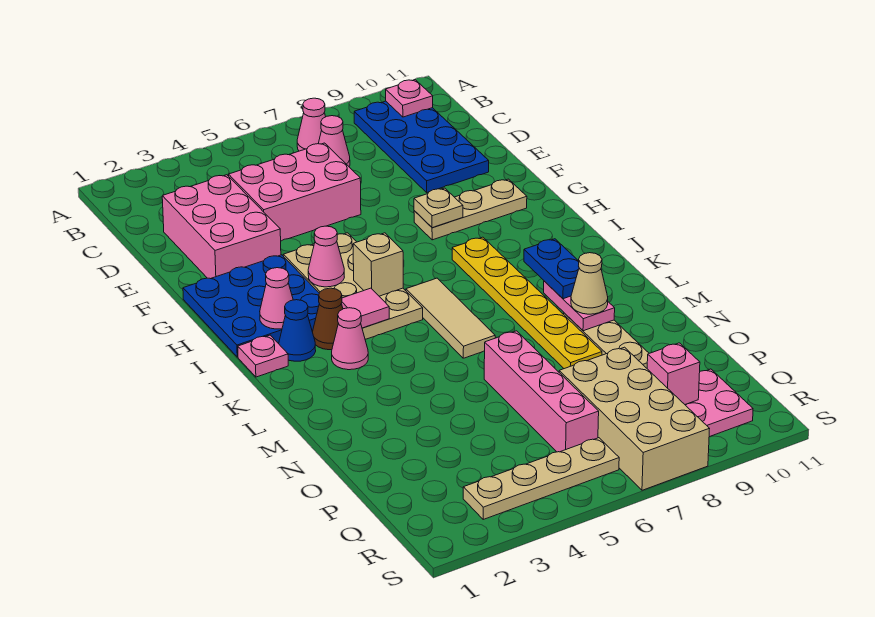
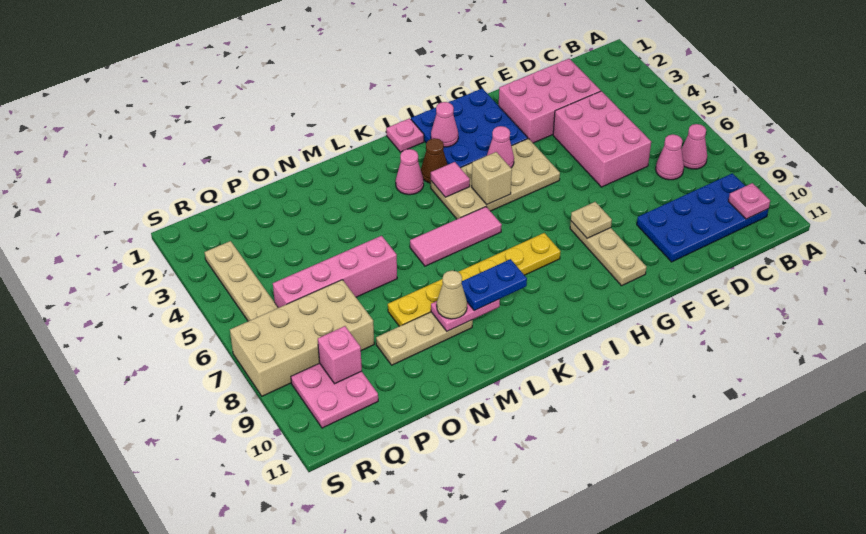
blue cone J2 level 1 -> none
tan tile J6:L6 level 1 -> pink tile J6:L6 level 1

